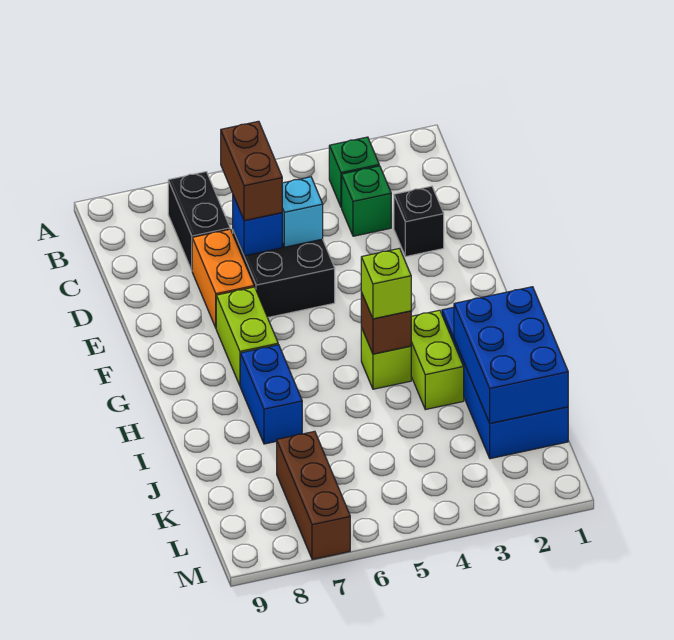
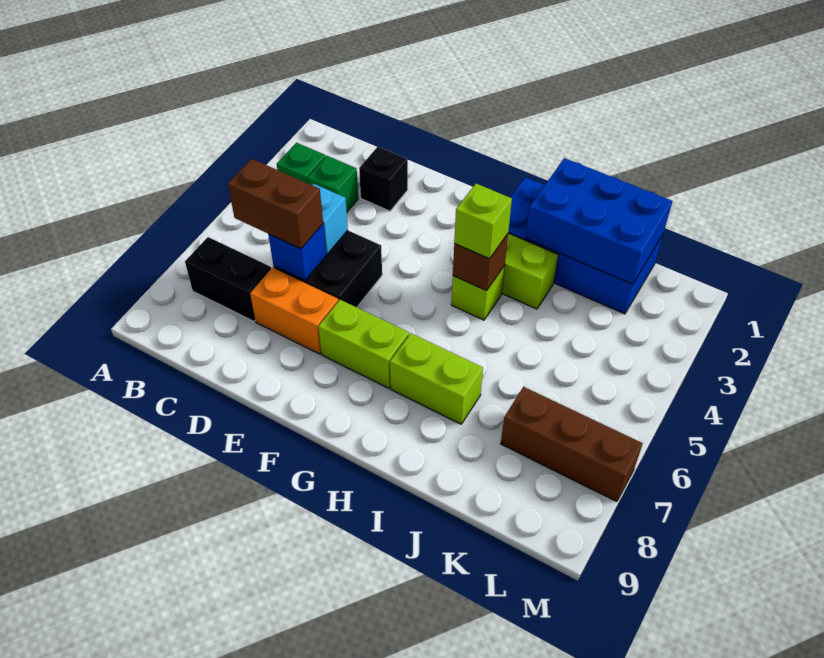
blue brick H7:I7 level 1 -> lime brick H7:I7 level 1

